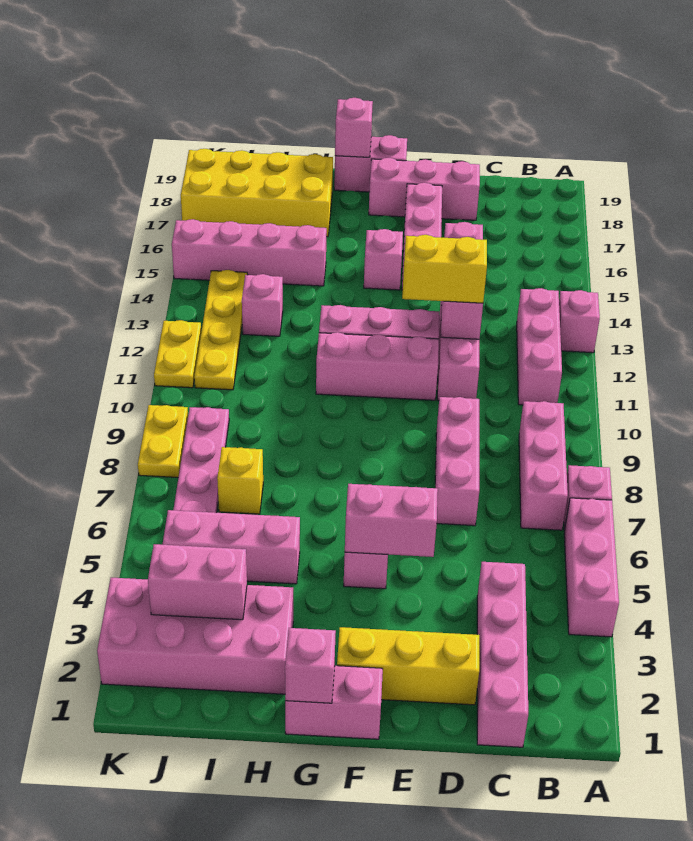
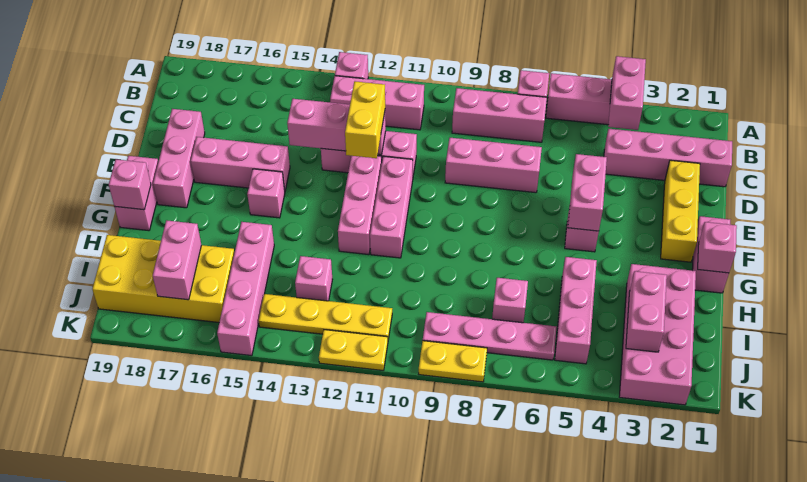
none -> pink brick A4:B4 level 2
yellow brick H17:K18 level 1 -> yellow brick I16:J19 level 1
yellow brick I7 level 1 -> pink brick I7 level 1
none -> pink brick I17:J17 level 2

